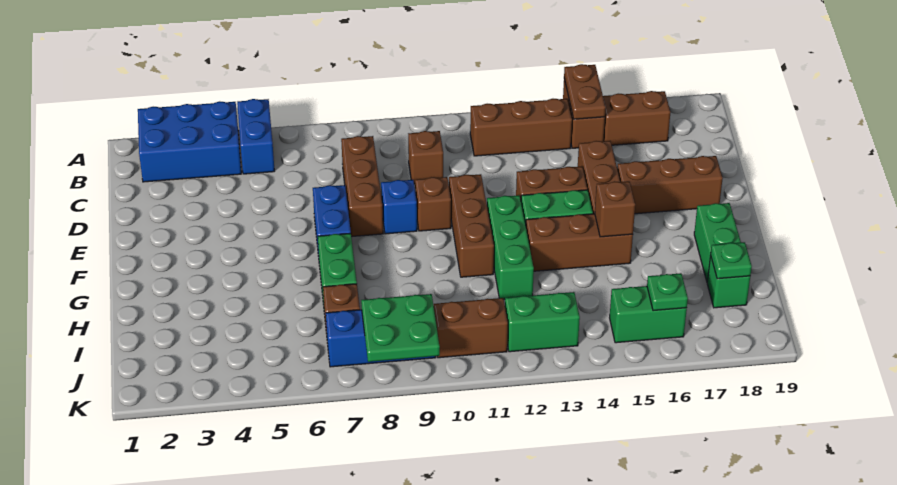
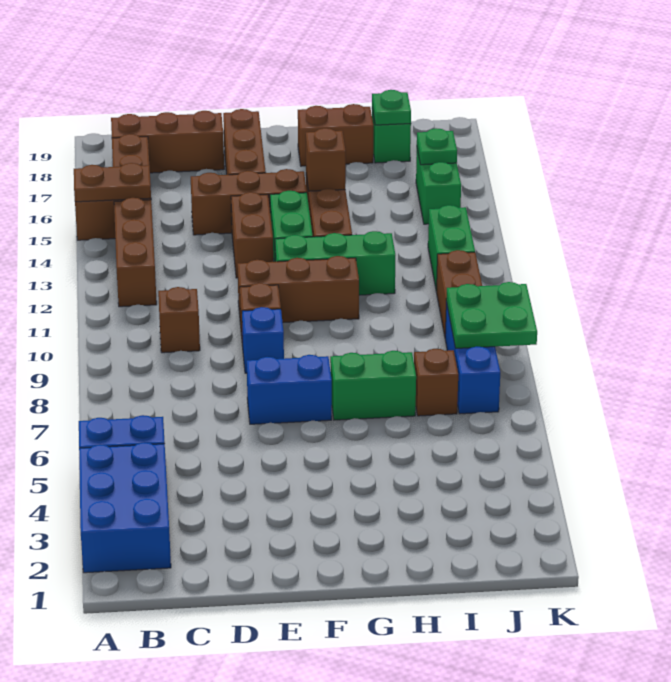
brown brick C8:E8 level 1 -> brown brick B18:D18 level 1
green brick G18:H18 level 1 -> brown brick G18:H18 level 1

